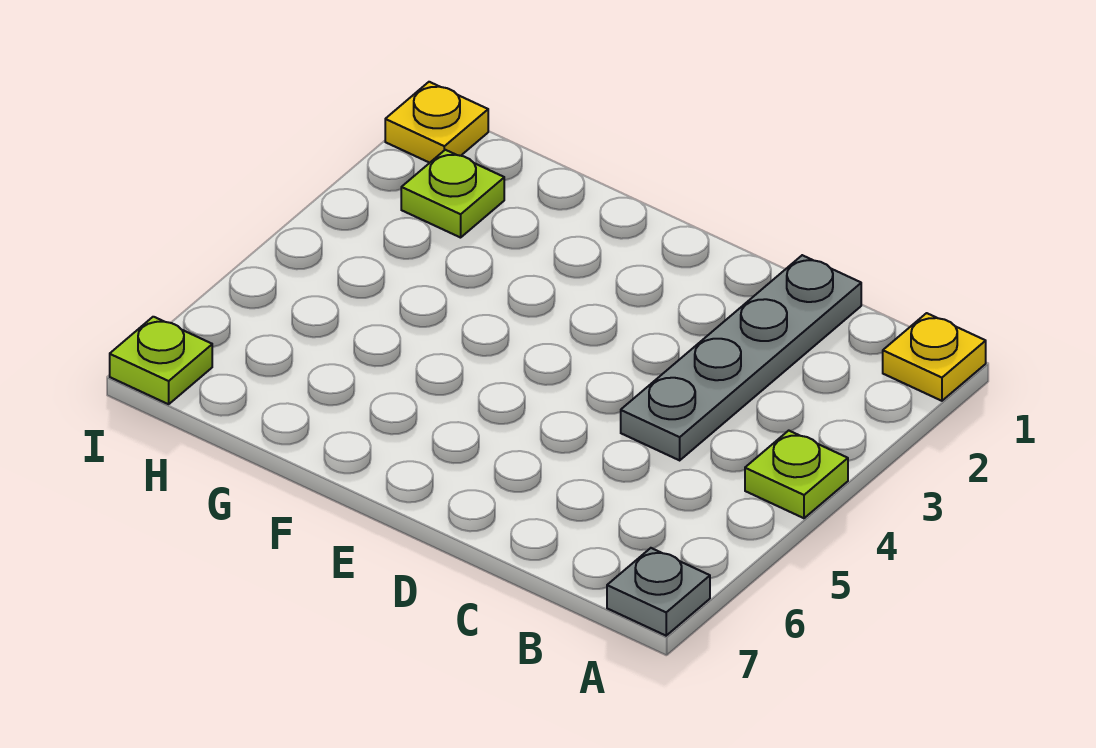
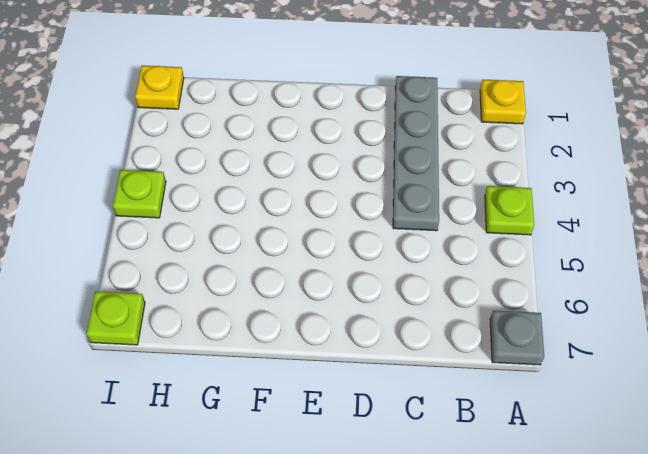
lime plate H2 level 1 -> lime plate I4 level 1

